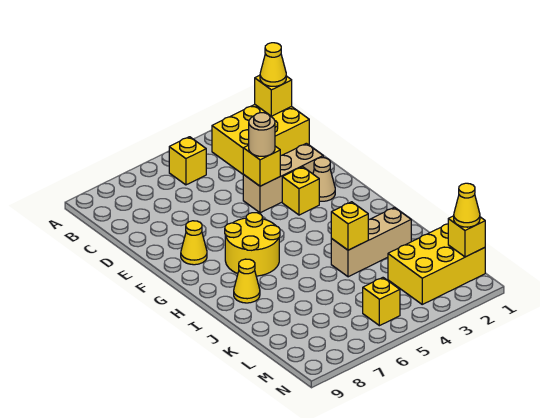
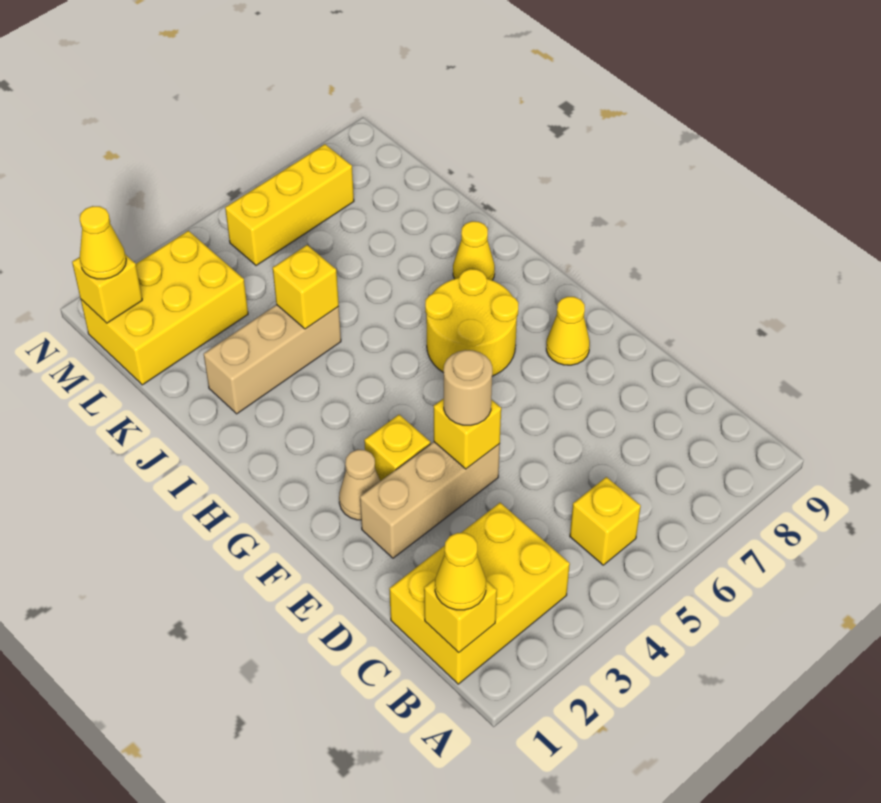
yellow brick M5 level 1 -> yellow brick M5:M7 level 1

